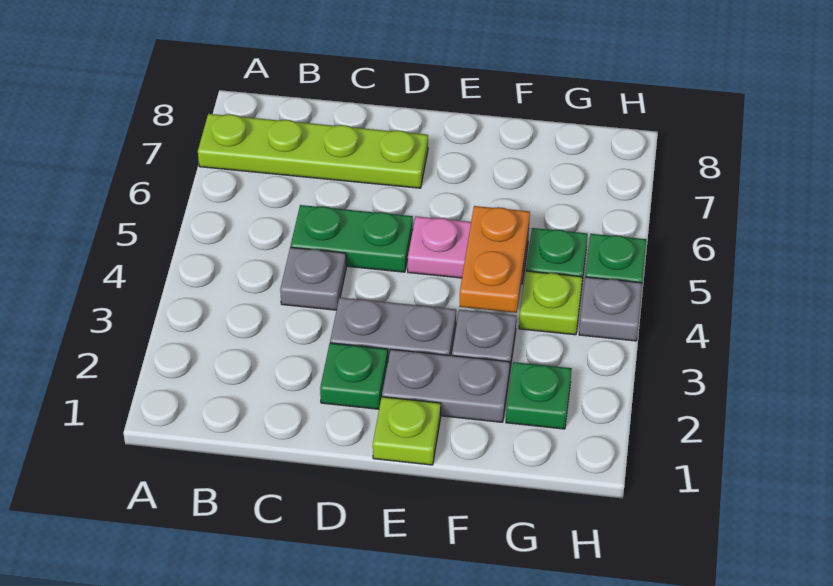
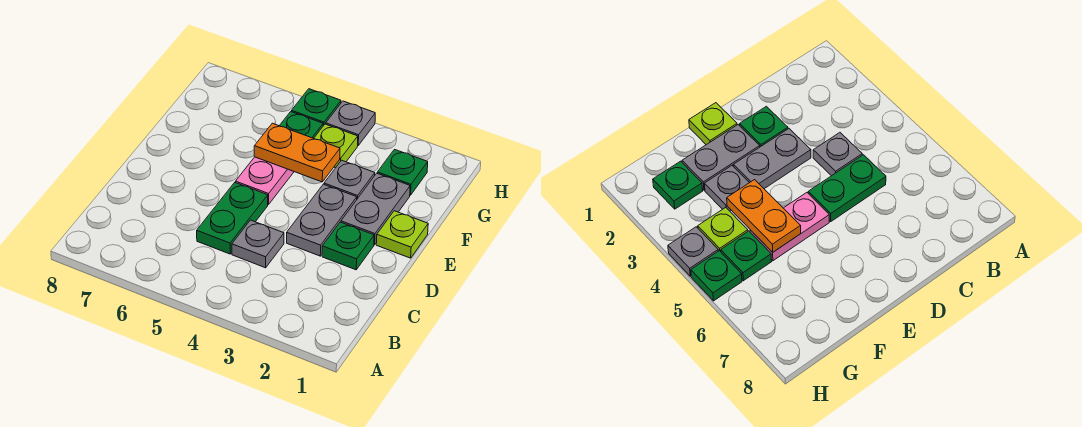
lime plate A7:D7 level 1 -> none

